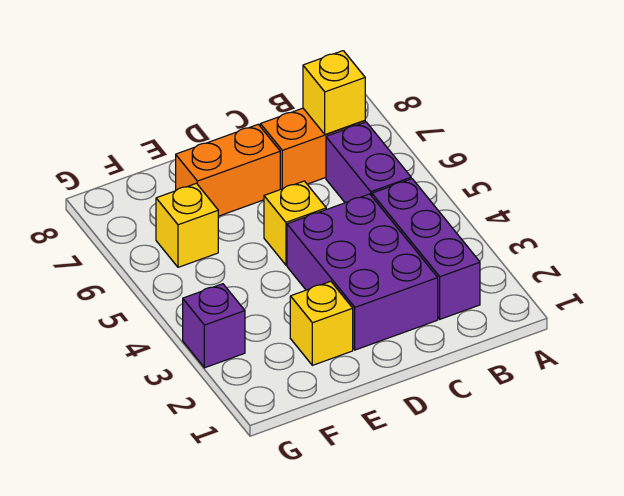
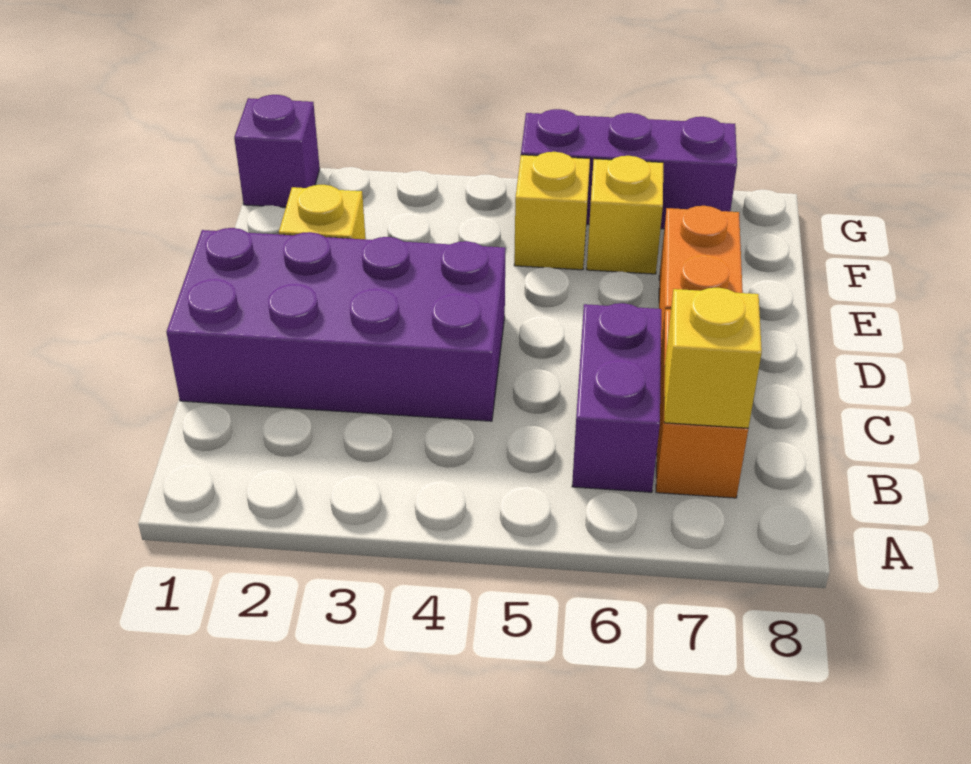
purple brick B2:B4 level 1 -> purple brick G5:G7 level 1
purple brick B5:B6 level 1 -> purple brick B6:C6 level 1
purple brick C2:D4 level 1 -> purple brick C1:D4 level 1
yellow brick D5 level 1 -> yellow brick F5 level 1
purple brick G3 level 1 -> purple brick G1 level 1

